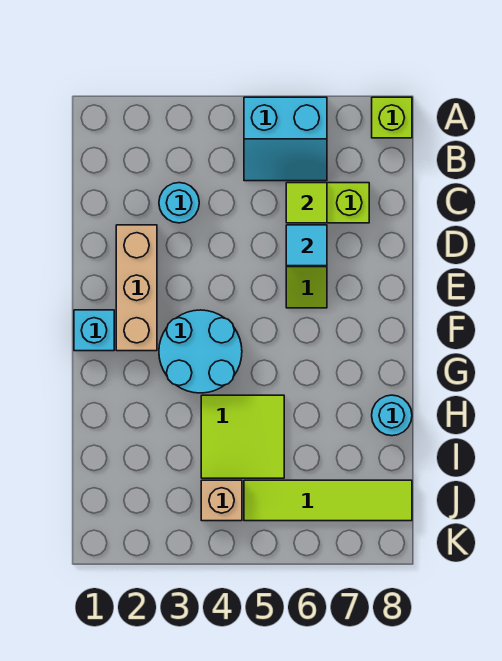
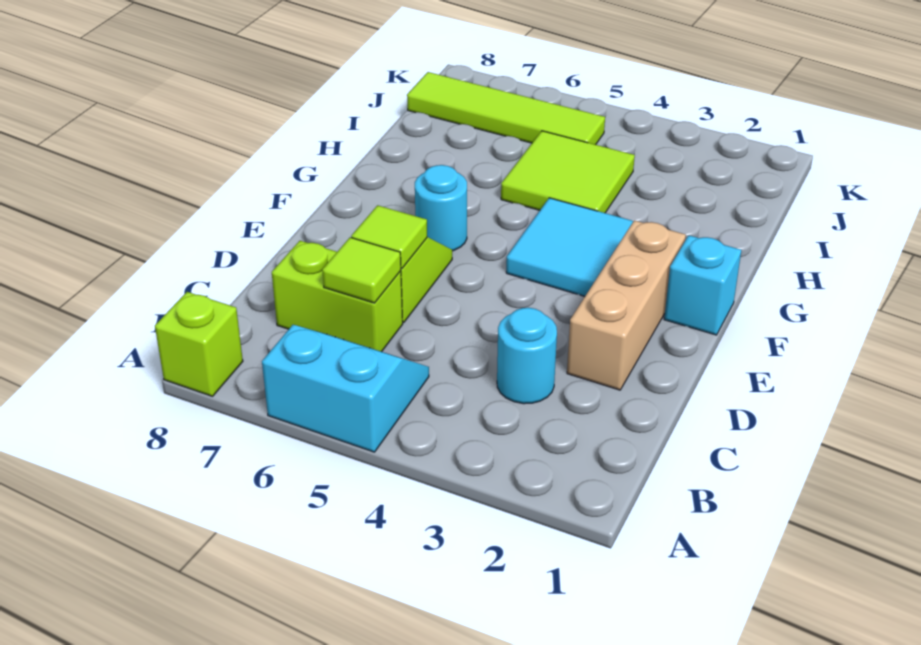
cyan tile D6 level 2 -> lime tile D6 level 2
cyan round brick F3:G4 level 1 -> cyan tile F3:G4 level 1
cyan round brick H8 level 1 -> cyan round brick F6 level 1
tan brick J4 level 1 -> none

